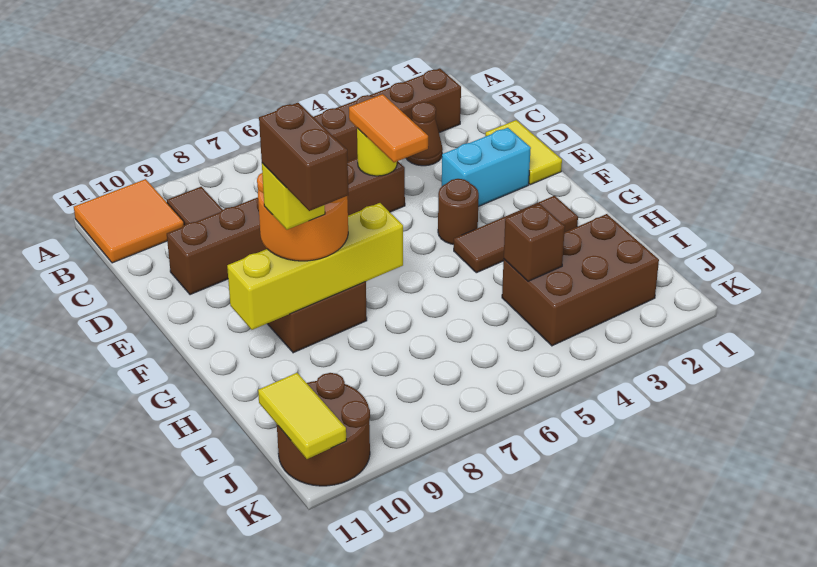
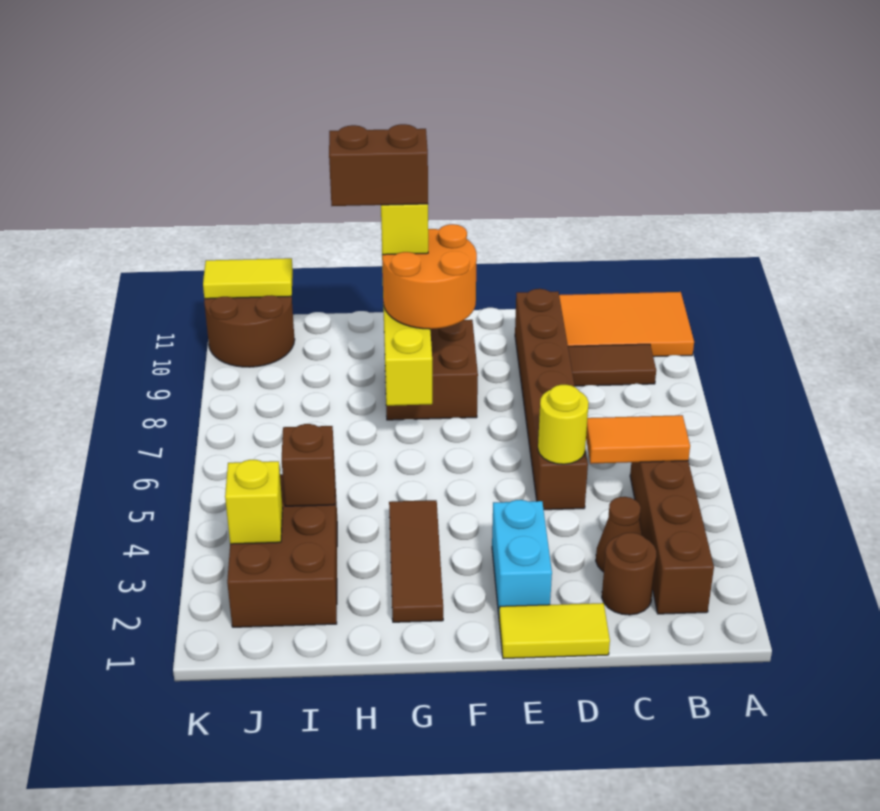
orange tile A10:B11 level 1 -> orange tile A10:C11 level 1
orange tile D5:E5 level 3 -> orange tile B5:C5 level 2
brown round brick F4 level 1 -> brown round brick C2 level 1
none -> yellow brick J3 level 2

